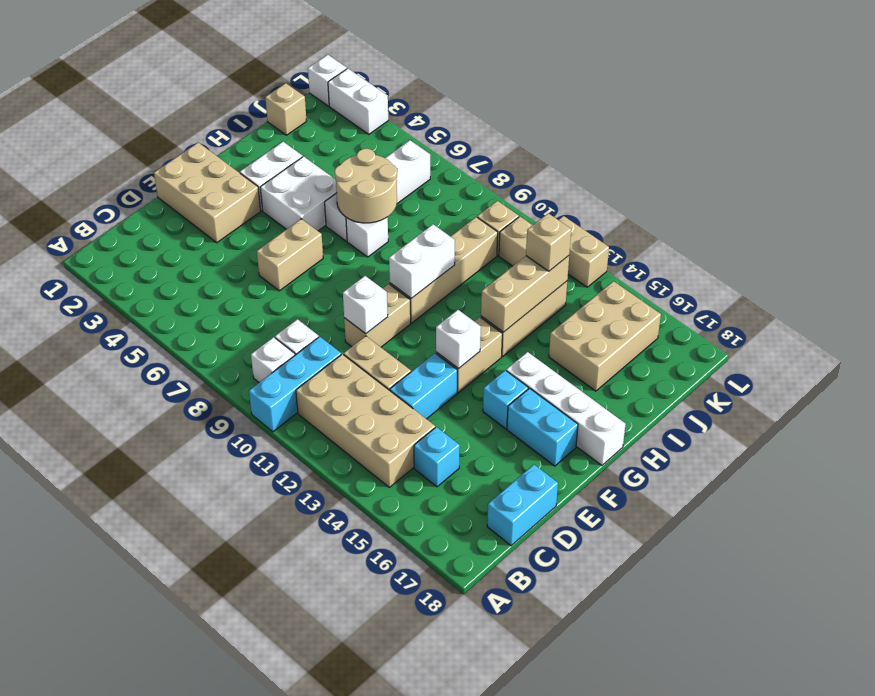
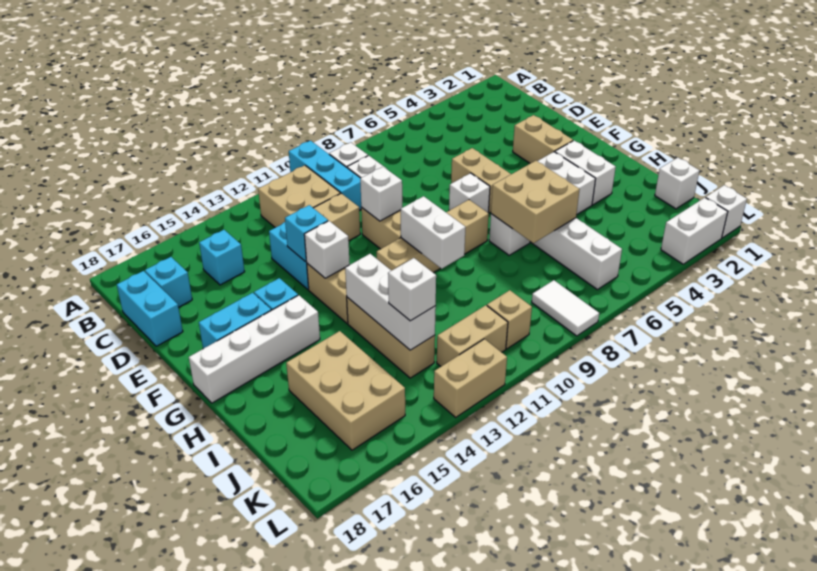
tan brick B11:C14 level 1 -> tan brick B11:C12 level 1
none -> cyan brick C17 level 1
tan brick E1:F3 level 1 -> tan brick E3:F3 level 1
none -> cyan brick E13 level 2
none -> white brick F7 level 1
tan brick G10:J10 level 1 -> tan brick G8:G11 level 1
tan round brick H6:I7 level 2 -> tan brick H6:I7 level 2
tan brick H13:J13 level 2 -> white brick H13:J13 level 2
tan brick J1 level 1 -> white brick J1 level 1
tan brick J13 level 3 -> white brick J13 level 3
none -> white tile K8:L8 level 1

